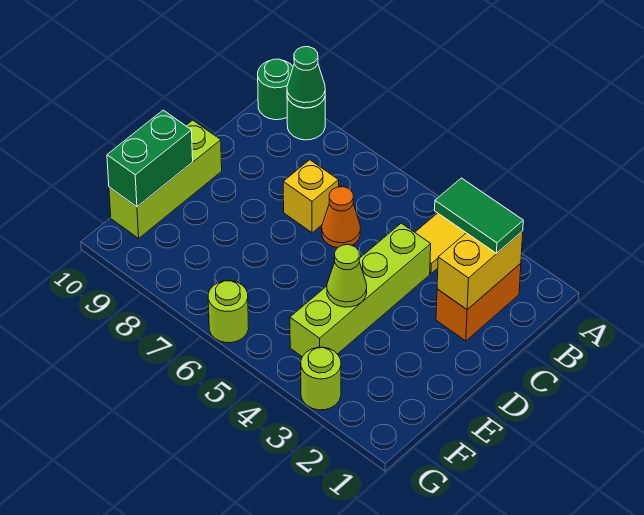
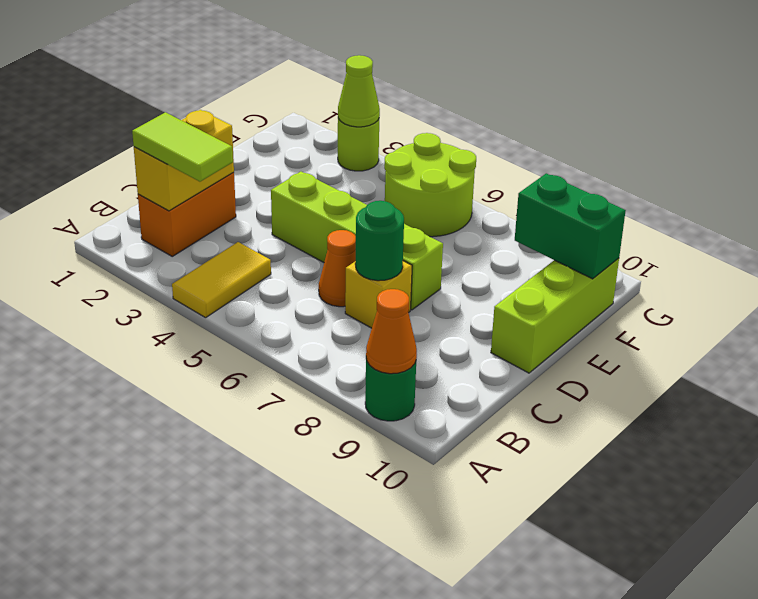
green cone A9 level 2 -> orange cone A9 level 2
green round brick A10 level 1 -> green round brick C7 level 2
green tile B2:B3 level 3 -> lime tile B2:B3 level 3
lime brick C4:F4 level 1 -> lime brick D4:D7 level 1
lime cone E4 level 2 -> lime cone G3 level 2
green brick E10:F10 level 2 -> green brick F9:F10 level 2
lime round brick G6 level 1 -> lime round brick F5:G6 level 1

